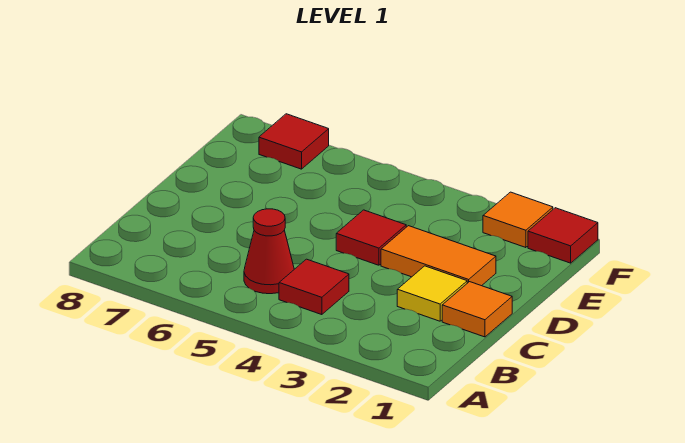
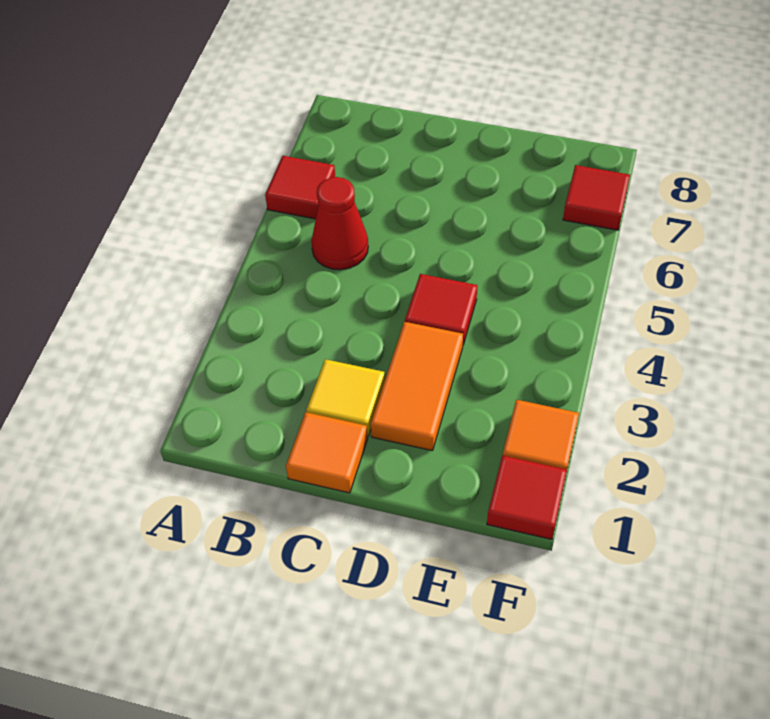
red tile B4 level 1 -> red tile A6 level 1

